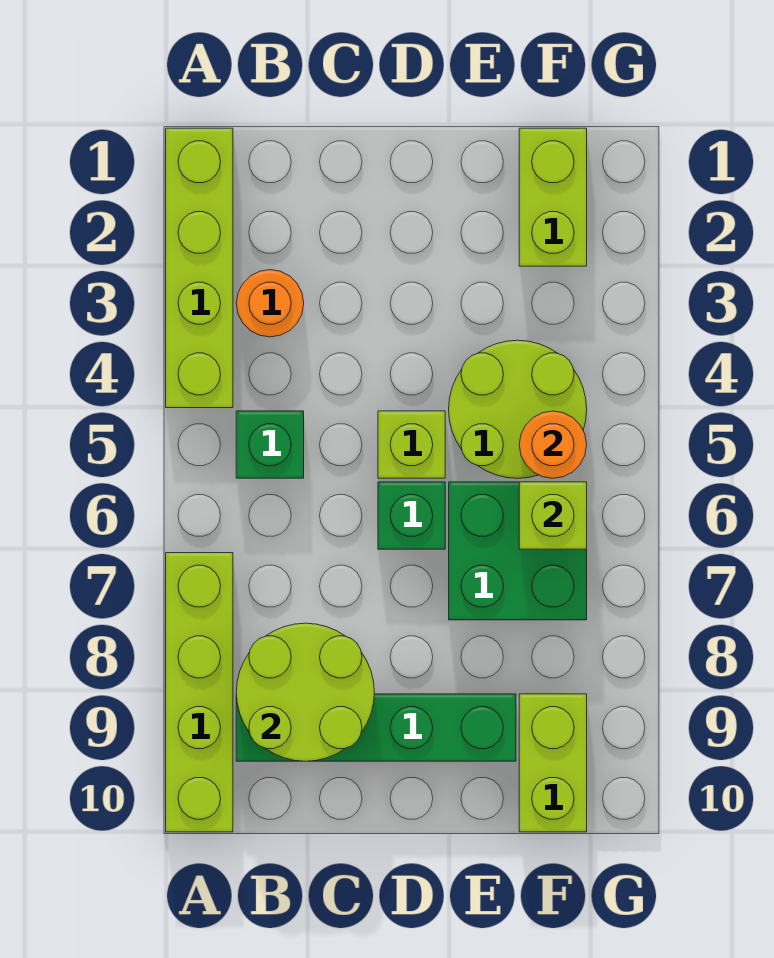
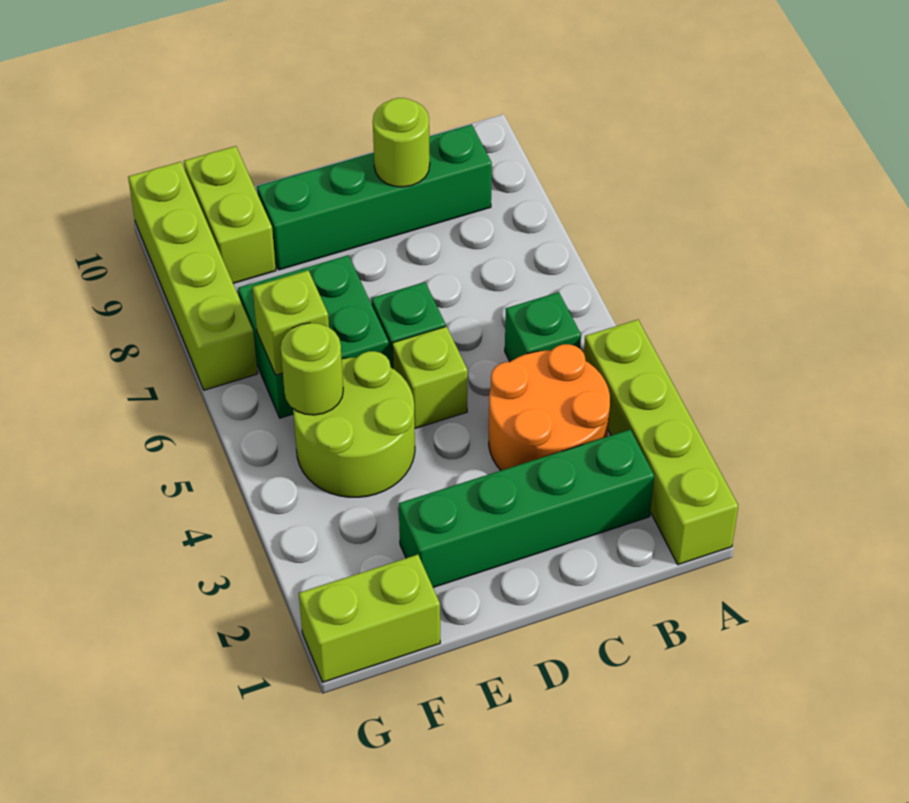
lime brick A7:A10 level 1 -> lime brick G7:G10 level 1
none -> green brick B2:E2 level 1
orange round brick B3 level 1 -> orange round brick B3:C4 level 1
lime round brick B8:C9 level 2 -> lime round brick C9 level 2
lime brick F1:F2 level 1 -> lime brick F1:G1 level 1
orange round brick F5 level 2 -> lime round brick F5 level 2

